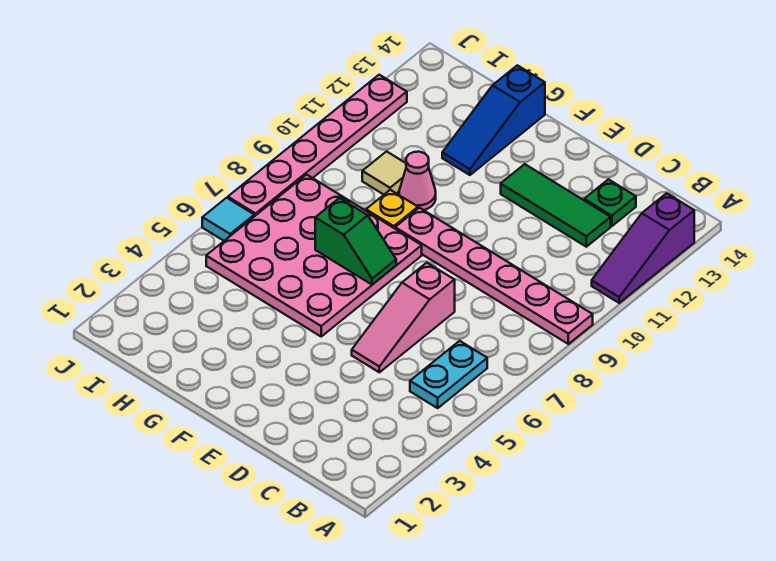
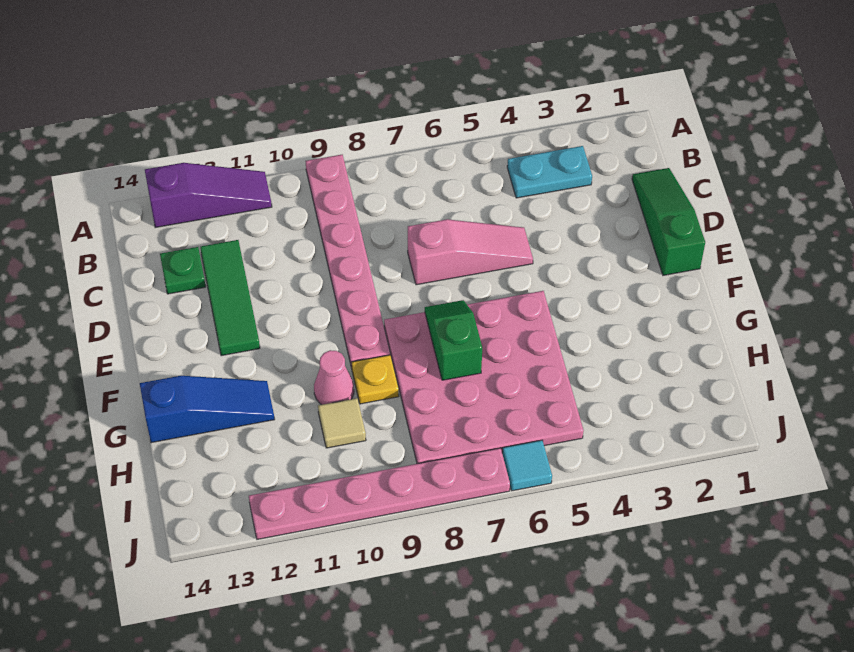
cyan plate B5:B6 level 1 -> cyan plate B3:B4 level 1
none -> green slope C1:E1 level 1 top E

